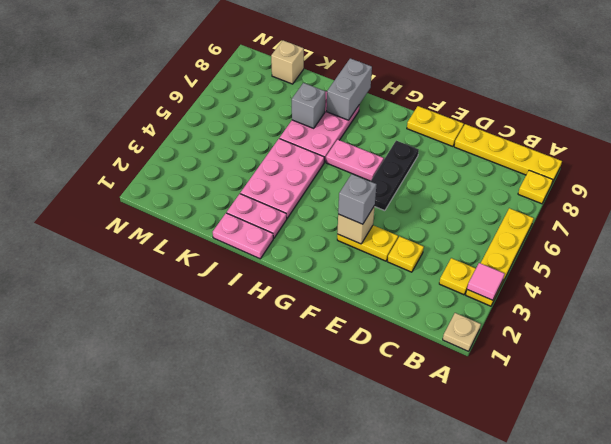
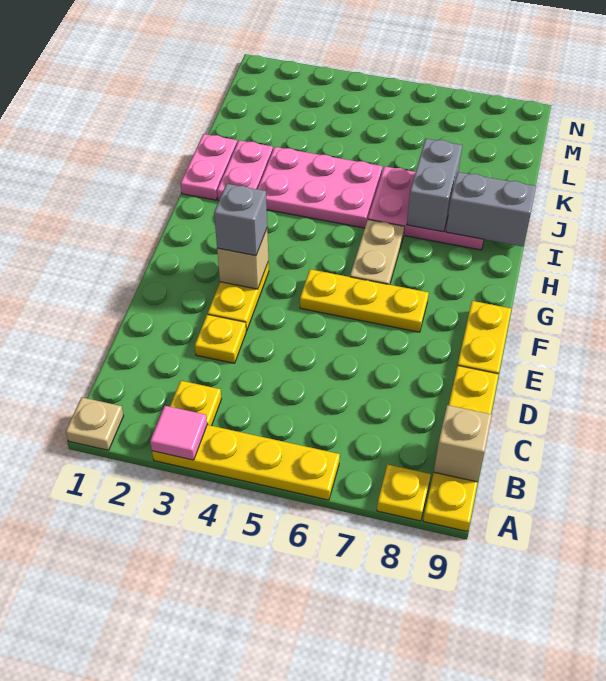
black plate F5:F7 level 1 -> yellow plate F5:F7 level 1
pink plate G6:H6 level 1 -> tan plate G6:H6 level 1
grey brick J7 level 2 -> grey brick I7:J7 level 2
tan brick L9 level 1 -> tan brick B9 level 2

